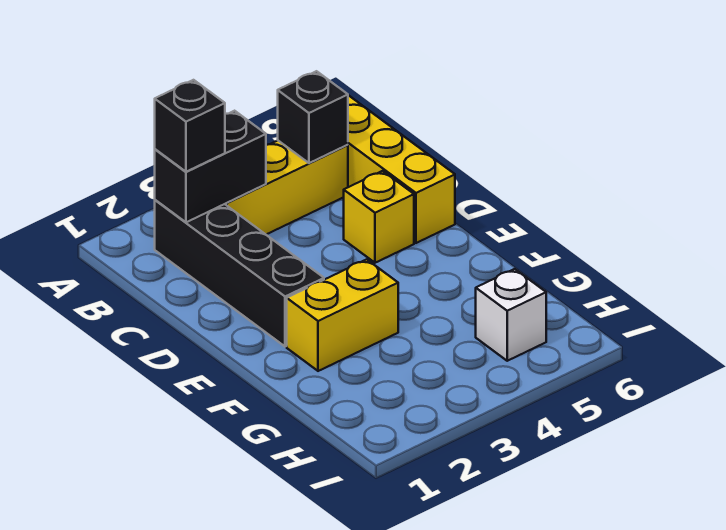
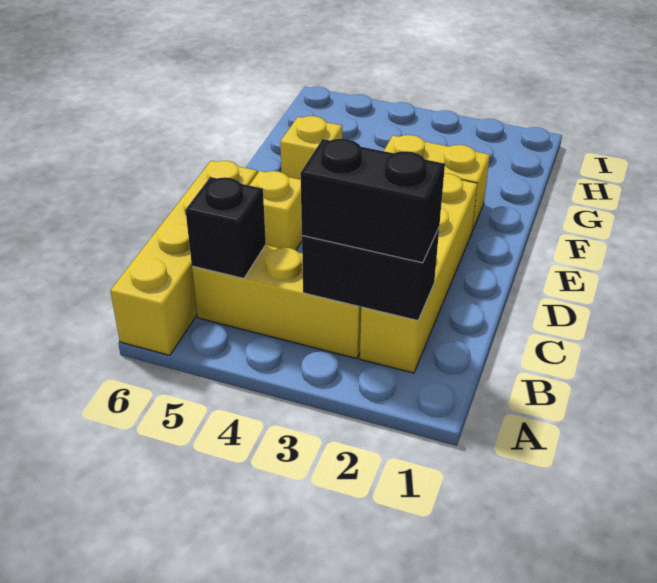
black brick B2:E2 level 1 -> yellow brick B2:E2 level 1
black brick B2 level 3 -> black brick B2:B3 level 3
none -> yellow brick F5 level 1
white brick H5 level 1 -> none

